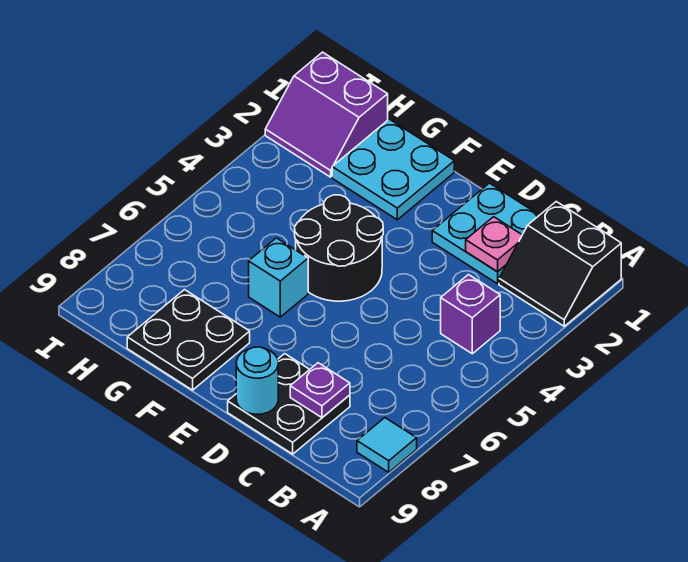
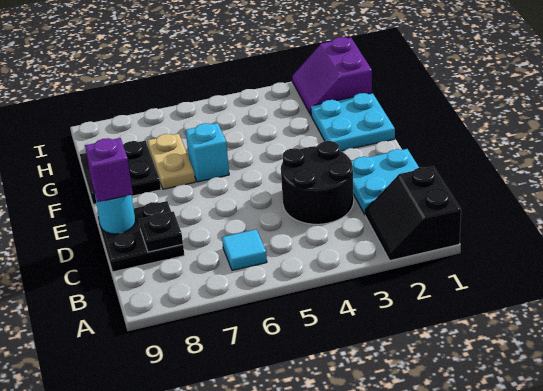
cyan tile A8 level 1 -> cyan tile B6 level 1
purple brick B4 level 1 -> purple brick D9 level 3
pink plate C2 level 2 -> none
purple plate C8 level 2 -> black plate C8 level 2
black round brick E4:F5 level 1 -> black round brick C3:D4 level 1
none -> tan plate F7:G7 level 1

